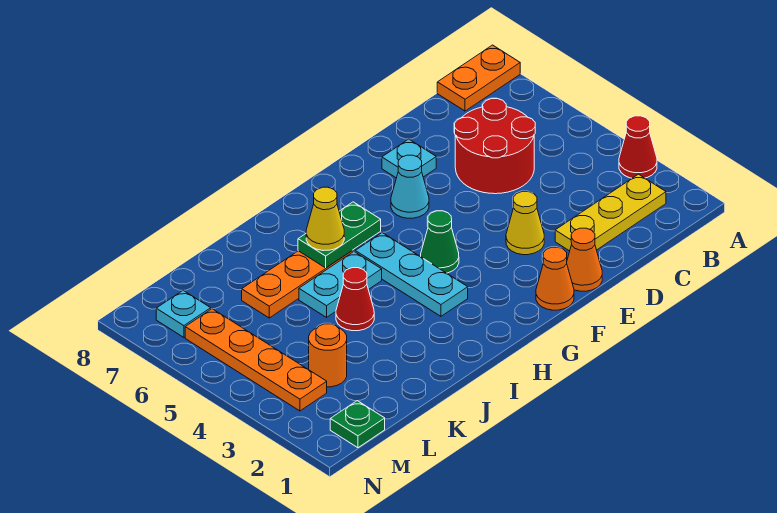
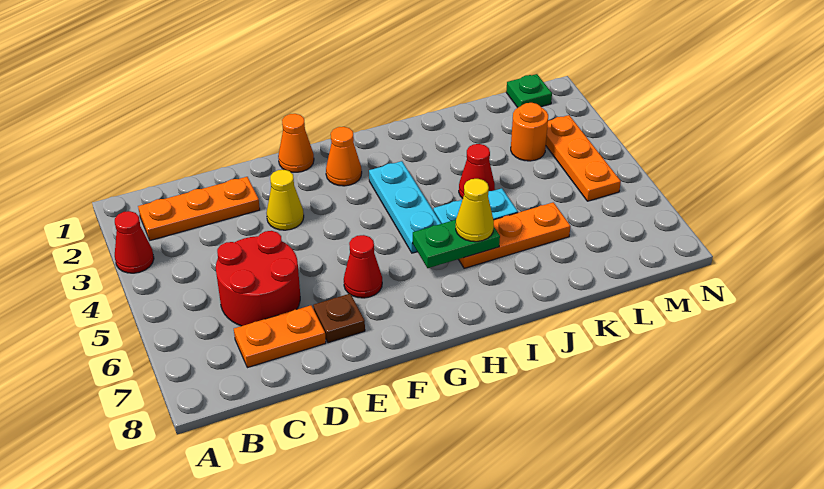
orange plate A8:B8 level 1 -> orange plate C7:D7 level 1
yellow plate B2:D2 level 1 -> orange plate B2:D2 level 1
orange cone E1 level 1 -> orange cone G2 level 1
cyan plate E7 level 1 -> brown plate E7 level 1
cyan cone F6 level 1 -> red cone F6 level 1
green cone G4 level 1 -> none
orange plate M3:M6 level 1 -> orange plate M3:M5 level 1
cyan plate M7 level 1 -> none

